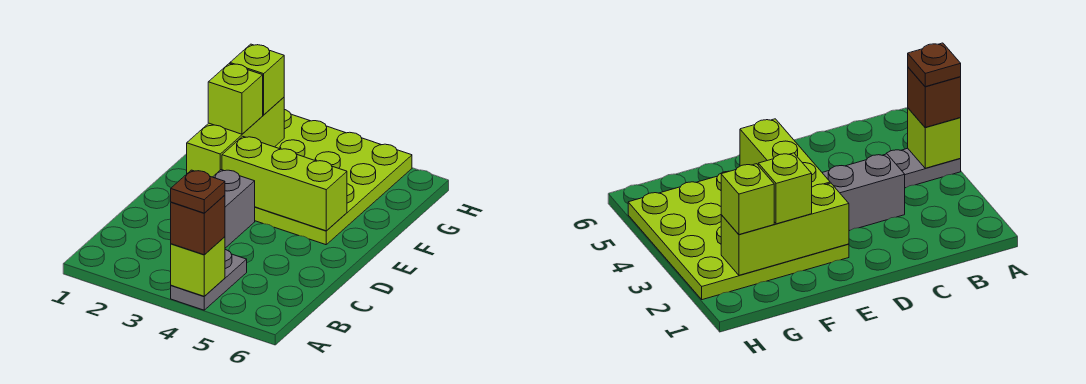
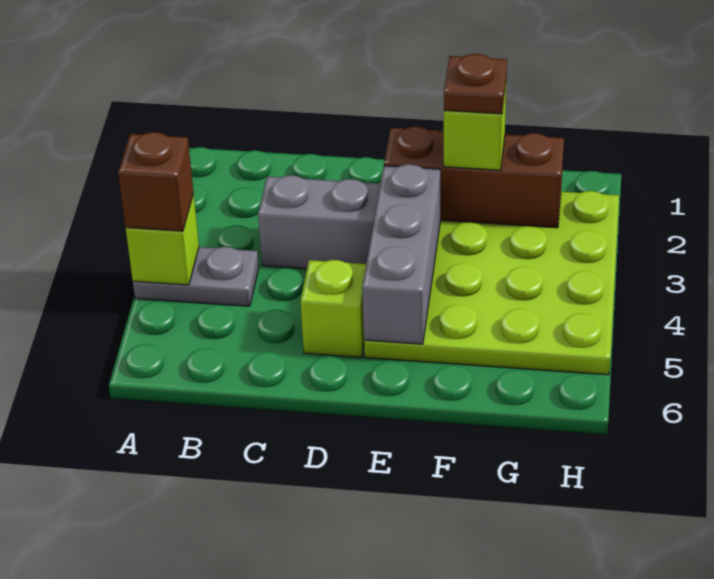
brown plate A4 level 4 -> brown plate F2 level 4
lime brick E2:G2 level 2 -> brown brick E2:G2 level 2
lime brick E3:E5 level 2 -> grey brick E3:E5 level 2
lime brick G2 level 3 -> lime brick D5 level 1

